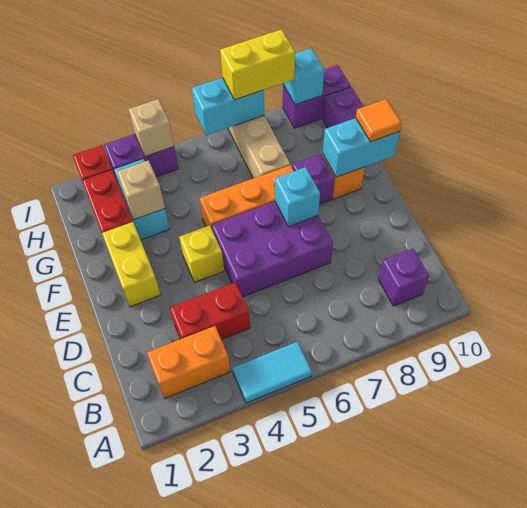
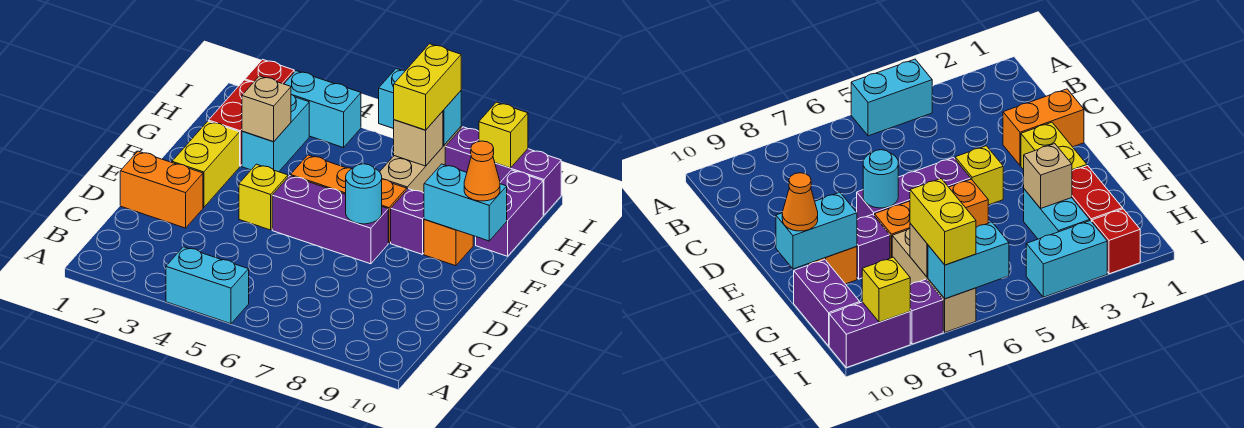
cyan tile A4:A5 level 1 -> cyan brick A4:A5 level 1
orange brick B2:B3 level 1 -> orange brick D1:D2 level 1
purple brick B9 level 1 -> purple brick I8 level 1
red brick C3:C4 level 1 -> none
purple brick D5:E7 level 1 -> purple brick E5:E7 level 1
cyan brick E7 level 2 -> cyan round brick E7 level 2
orange tile F10 level 3 -> orange cone F10 level 3
purple brick I3:I4 level 1 -> cyan brick I3:I4 level 1
tan brick I4 level 2 -> tan brick H7 level 2
yellow brick I7:I8 level 3 -> yellow brick H7:I7 level 3
cyan brick I9 level 2 -> yellow brick I9 level 2

